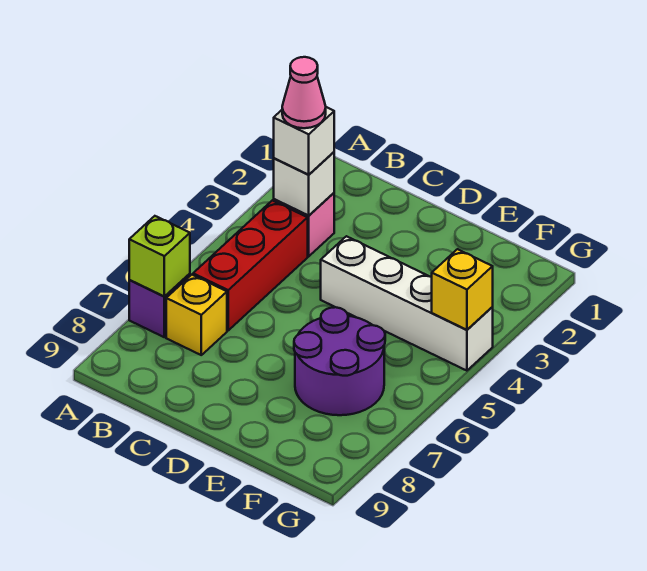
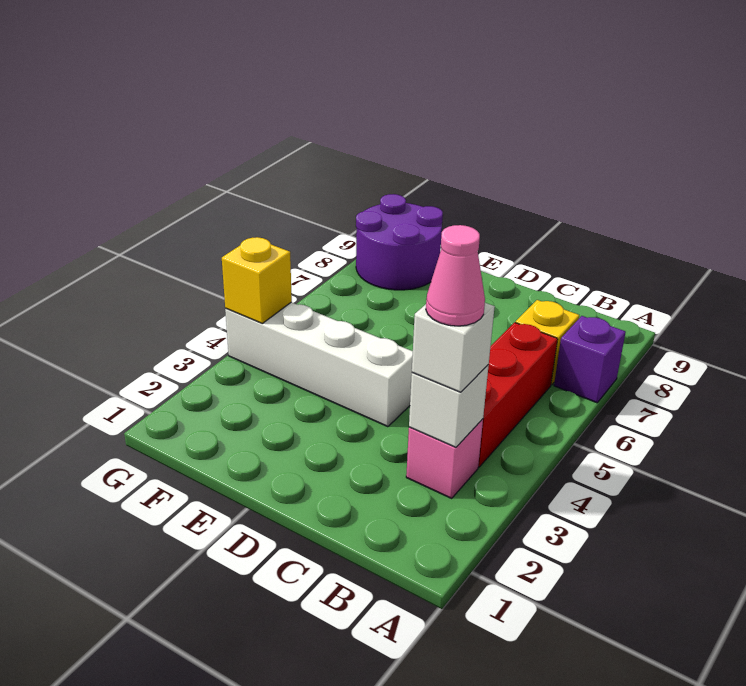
lime brick A7 level 2 -> none
purple round brick E6:F7 level 1 -> purple round brick F8:G9 level 1

